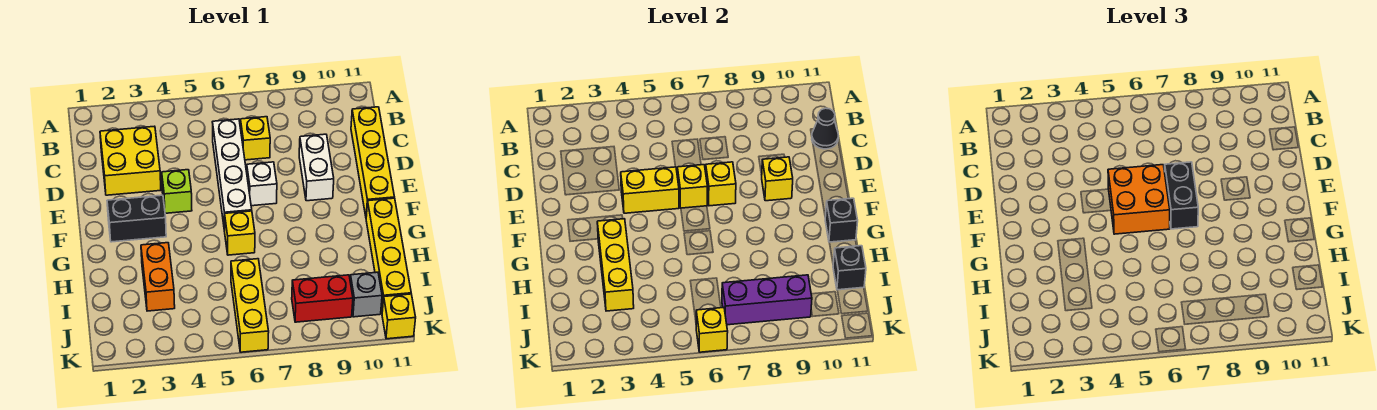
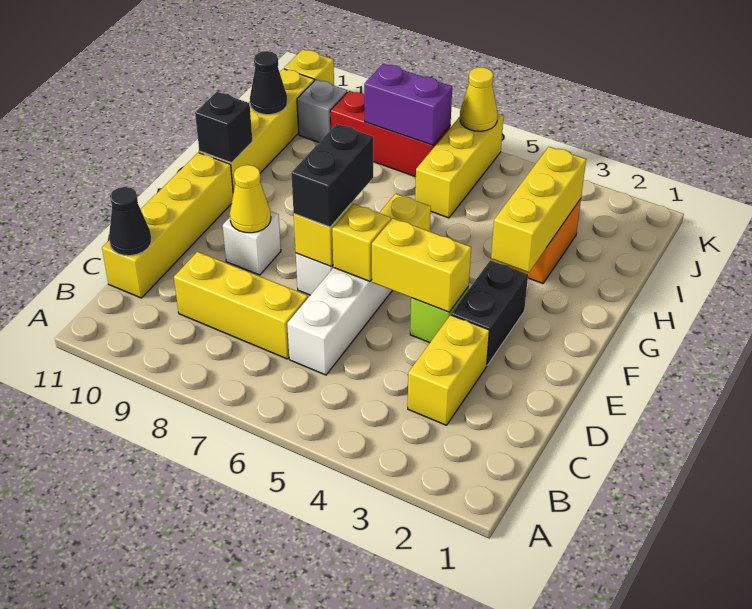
yellow brick C2:D3 level 1 -> yellow brick C3:D3 level 1
yellow brick C7 level 1 -> yellow brick C7:C9 level 1
white brick D9:E9 level 1 -> white brick E9 level 1
orange brick E5:F6 level 3 -> none
yellow brick E9 level 2 -> yellow cone E9 level 2
black brick F2:F3 level 1 -> black brick E3:F3 level 1
black brick I11 level 2 -> black cone I11 level 2
purple brick J7:J9 level 2 -> purple brick J7:J8 level 2
red brick J8:J9 level 1 -> red brick J7:J9 level 1
yellow brick K6 level 2 -> yellow cone K6 level 2

